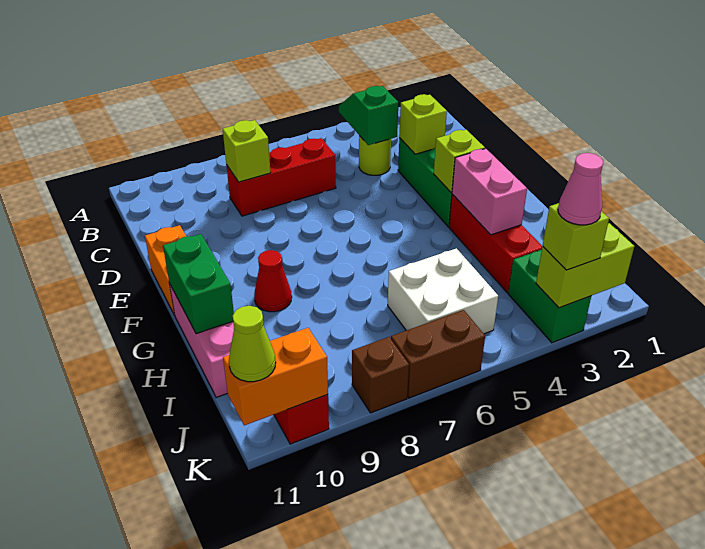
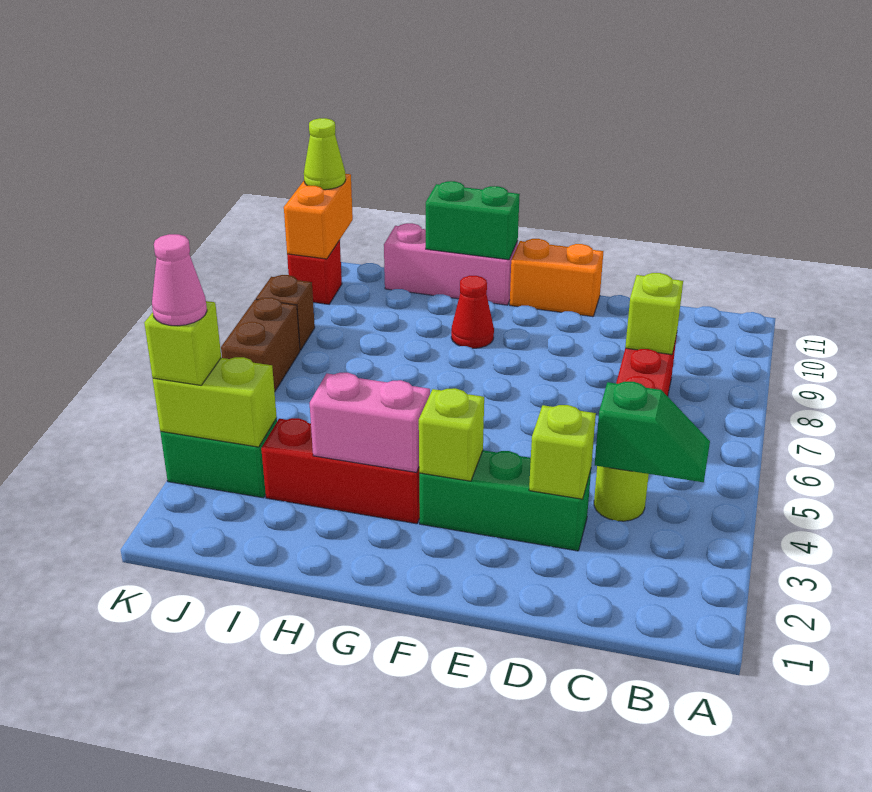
white brick I5:J6 level 1 -> none
lime brick K2:K3 level 2 -> lime brick J3:K3 level 2

